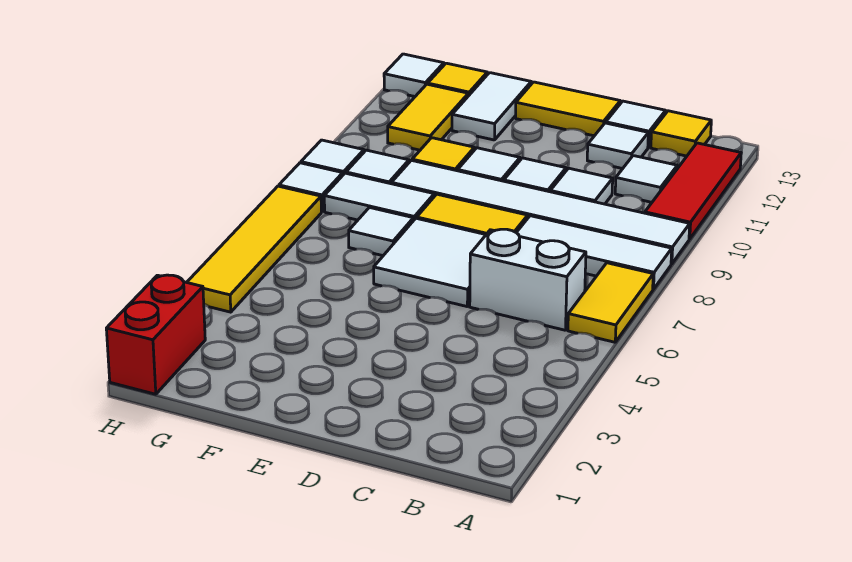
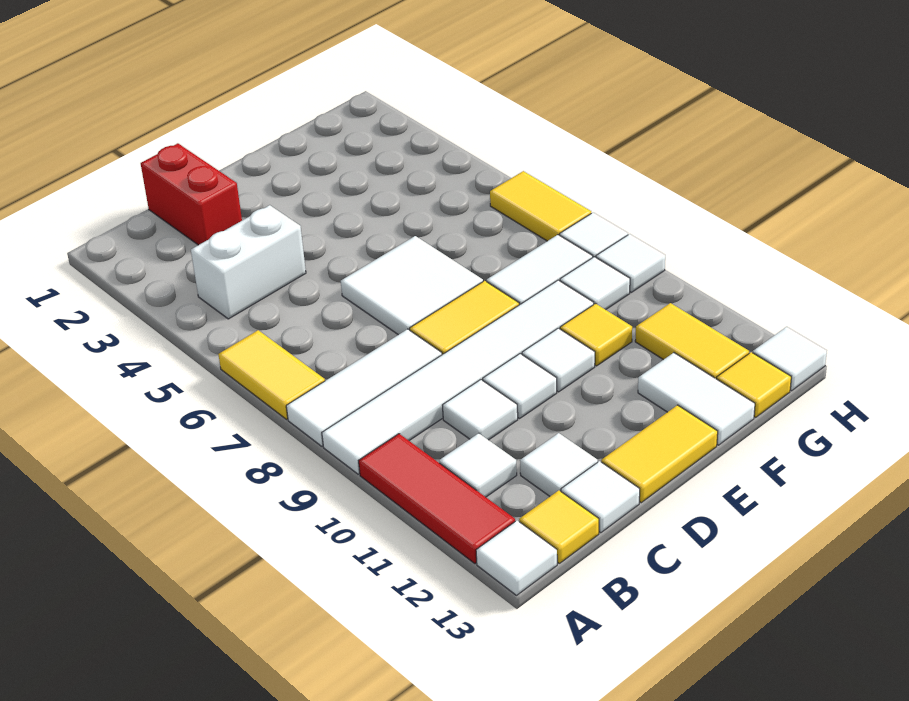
white brick B6:C6 level 1 -> white brick B4:C4 level 1
white tile F7 level 1 -> white tile A13 level 1
red brick H1:H2 level 1 -> red brick C1:C2 level 1
yellow tile H4:H7 level 1 -> yellow tile H6:H7 level 1

